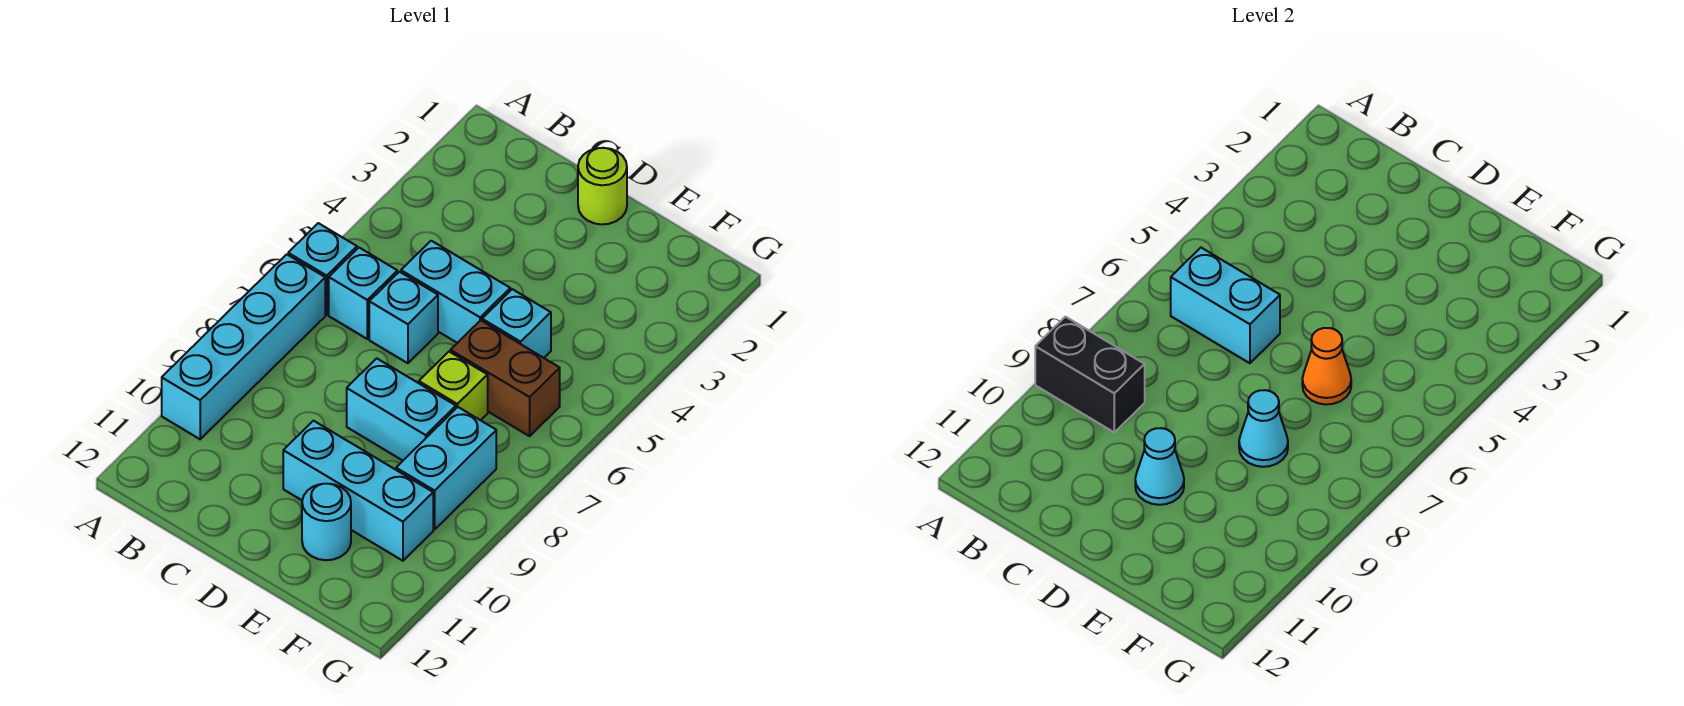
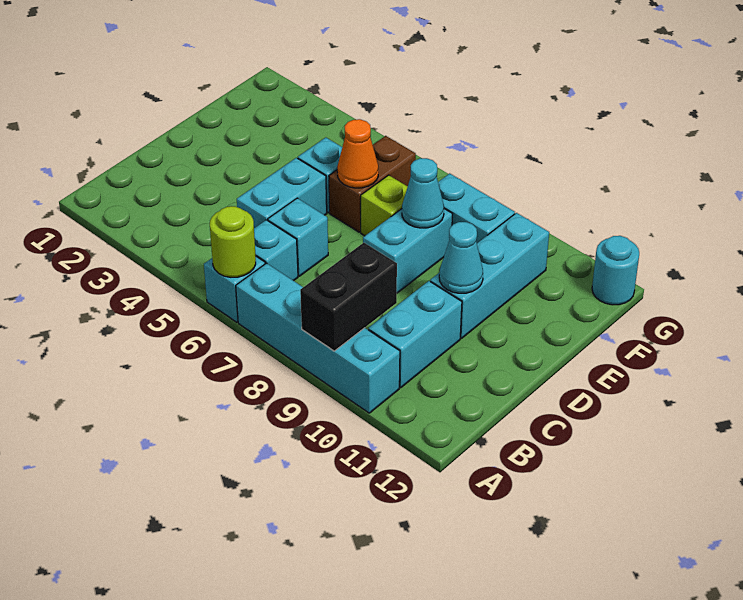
cyan brick B6:C6 level 2 -> cyan brick B10:C10 level 1
lime round brick D1 level 1 -> lime round brick A6 level 2
cyan round brick E11 level 1 -> cyan round brick G12 level 1

